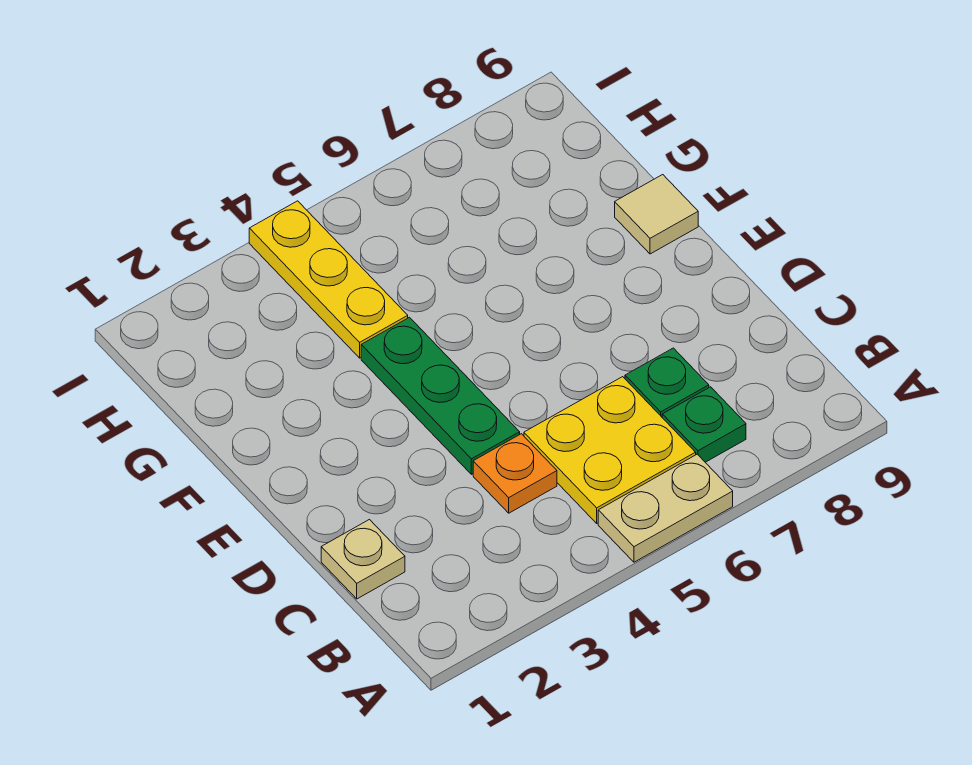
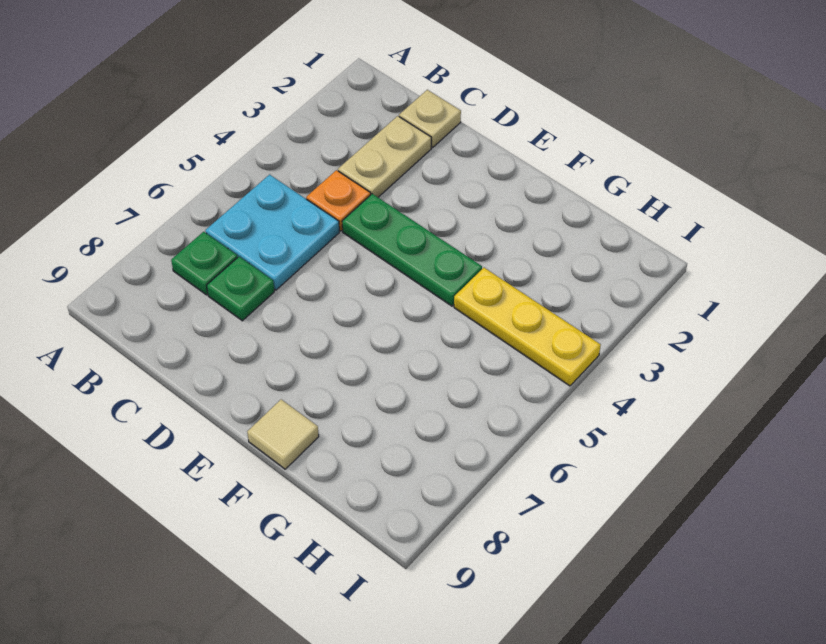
tan plate A5:A6 level 1 -> tan plate C2:C3 level 1
yellow plate B5:C6 level 1 -> cyan plate B5:C6 level 1

